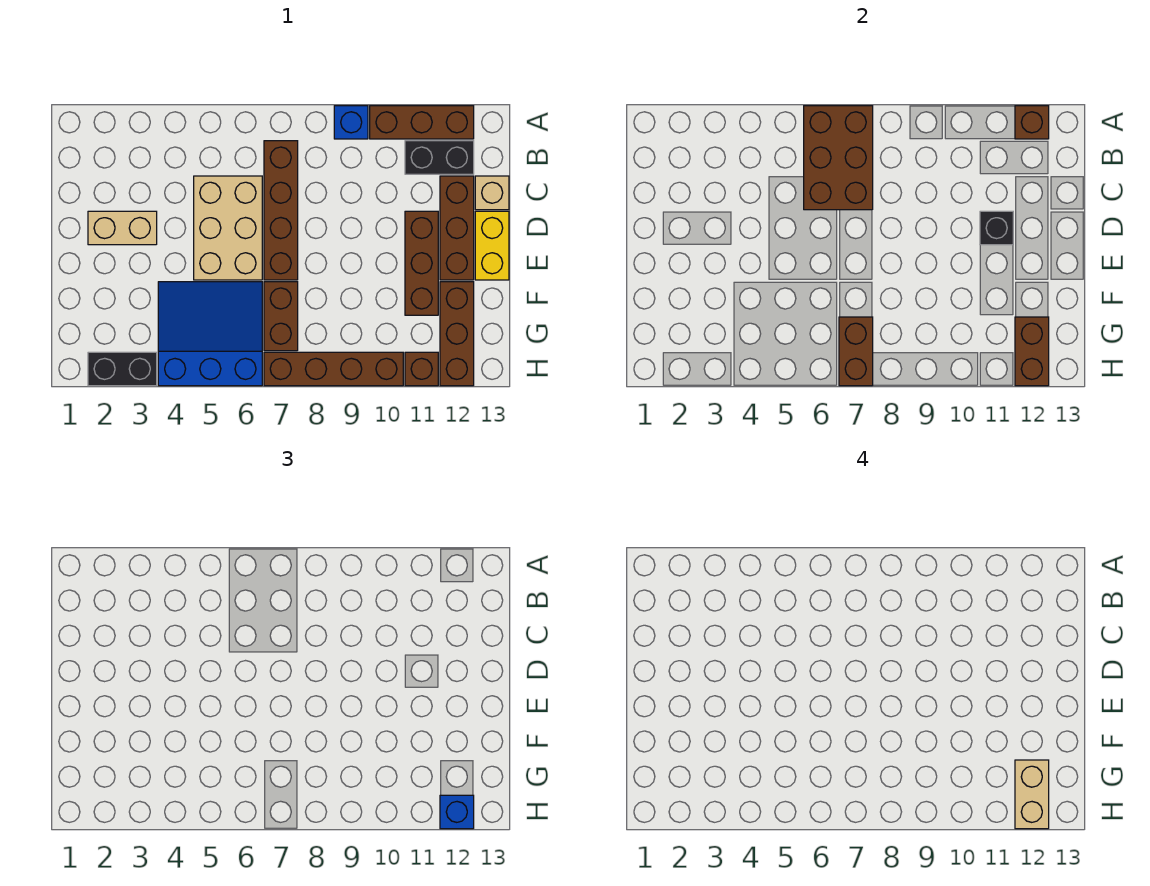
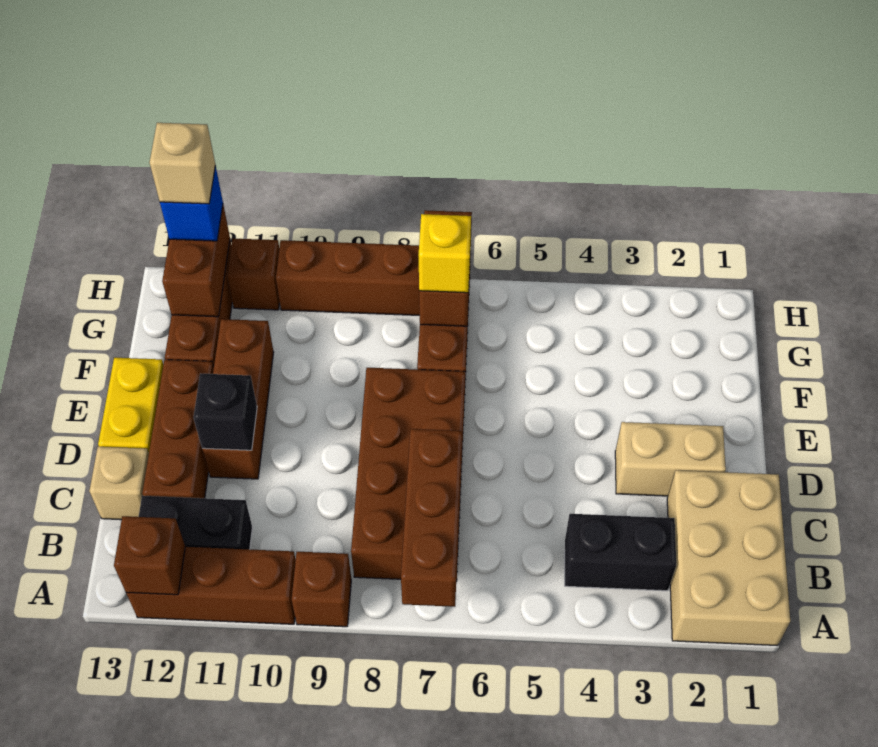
brown brick A6:C7 level 2 -> brown brick A7:C7 level 2
blue brick A9 level 1 -> brown brick A9 level 1
brown brick B7:E7 level 1 -> brown brick B7:E8 level 1
tan brick C5:E6 level 1 -> tan brick A1:C2 level 1
blue slope F4:H6 level 1 top H -> none
none -> yellow brick G7 level 3
tan brick G12:H12 level 4 -> tan brick H12 level 4
black brick H2:H3 level 1 -> black brick B3:B4 level 1

